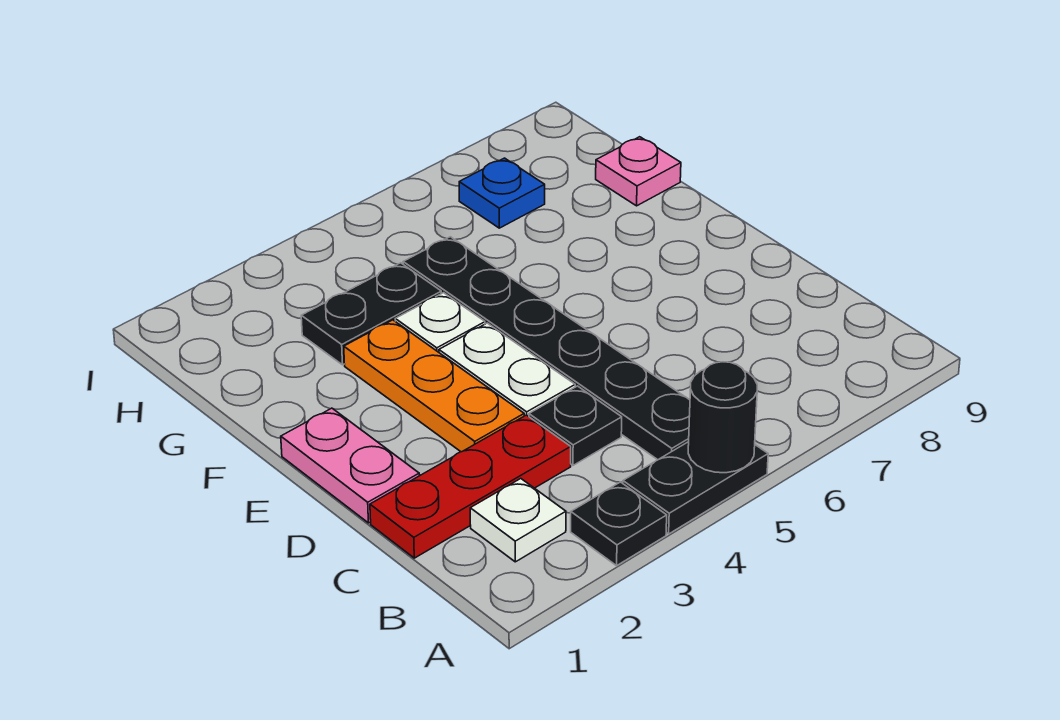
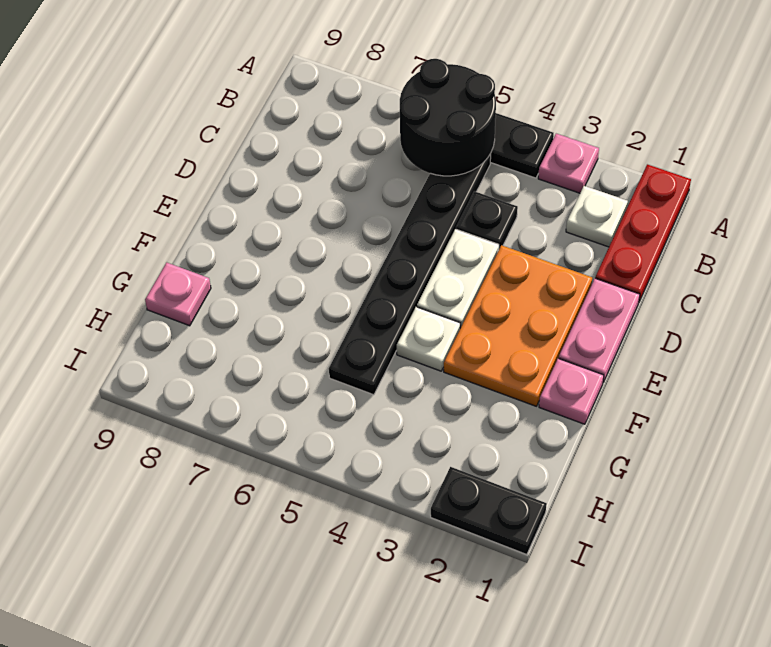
black plate A3 level 1 -> pink plate A3 level 1
black round brick A5 level 2 -> black round brick A5:B6 level 2
red plate C1:C3 level 1 -> red plate A1:C1 level 1
orange plate D3:F3 level 1 -> orange plate D2:F3 level 1
none -> pink plate F1 level 1
black plate G3:G4 level 1 -> black plate I1:I2 level 1
blue plate H7 level 1 -> none

